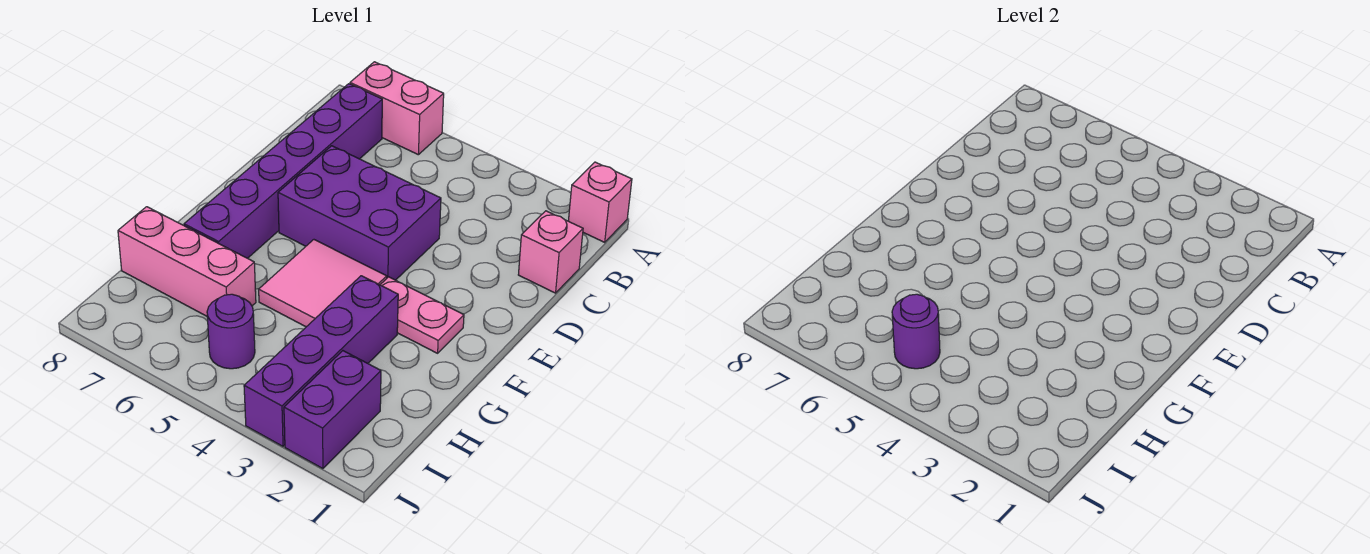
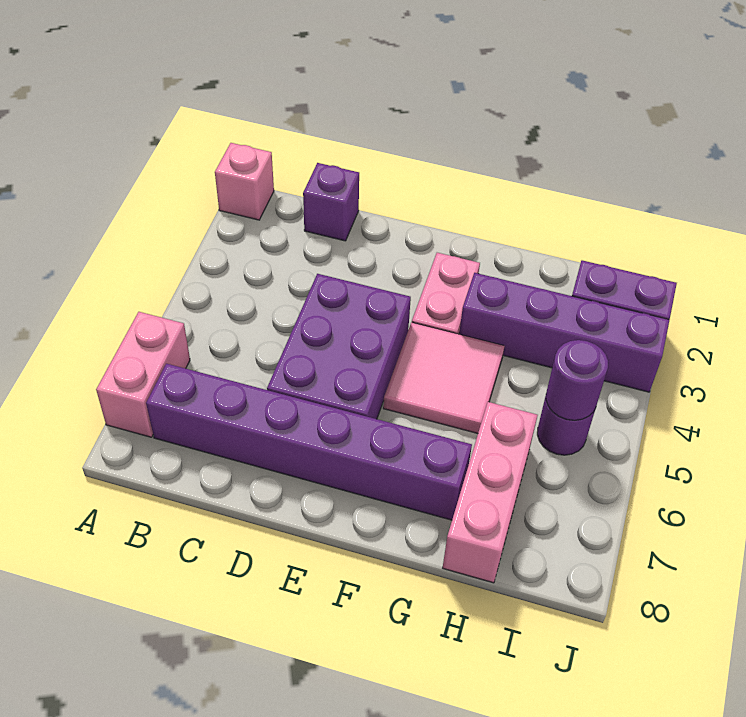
pink brick C1 level 1 -> purple brick C1 level 1

